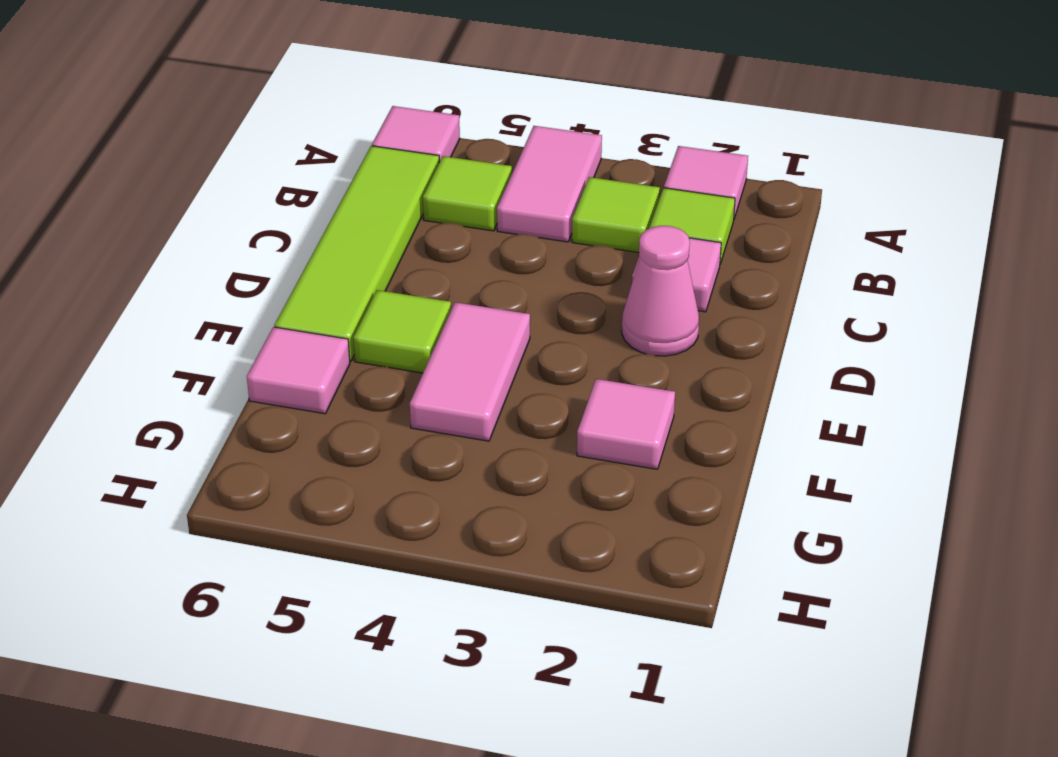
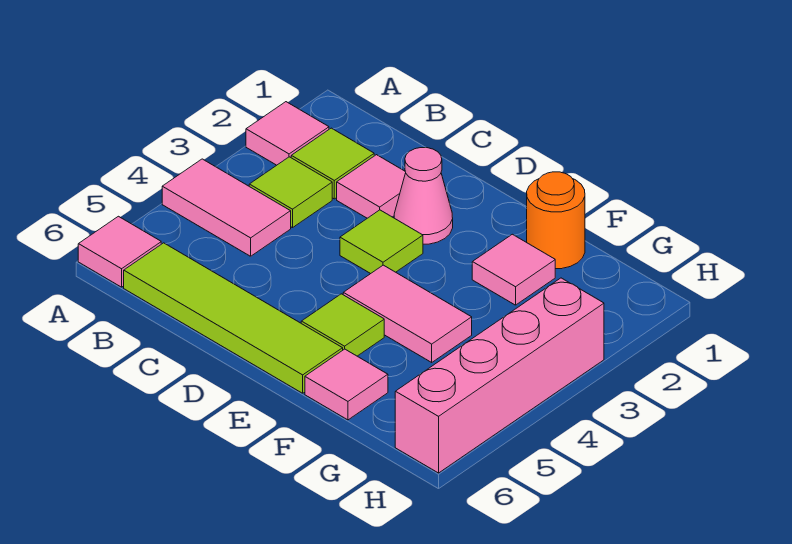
lime tile B5 level 1 -> lime tile D3 level 1
none -> orange round brick F1 level 1
none -> pink brick H3:H6 level 1

